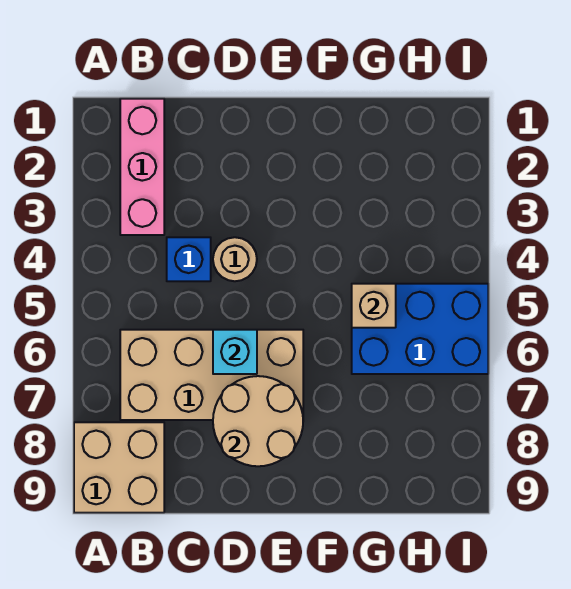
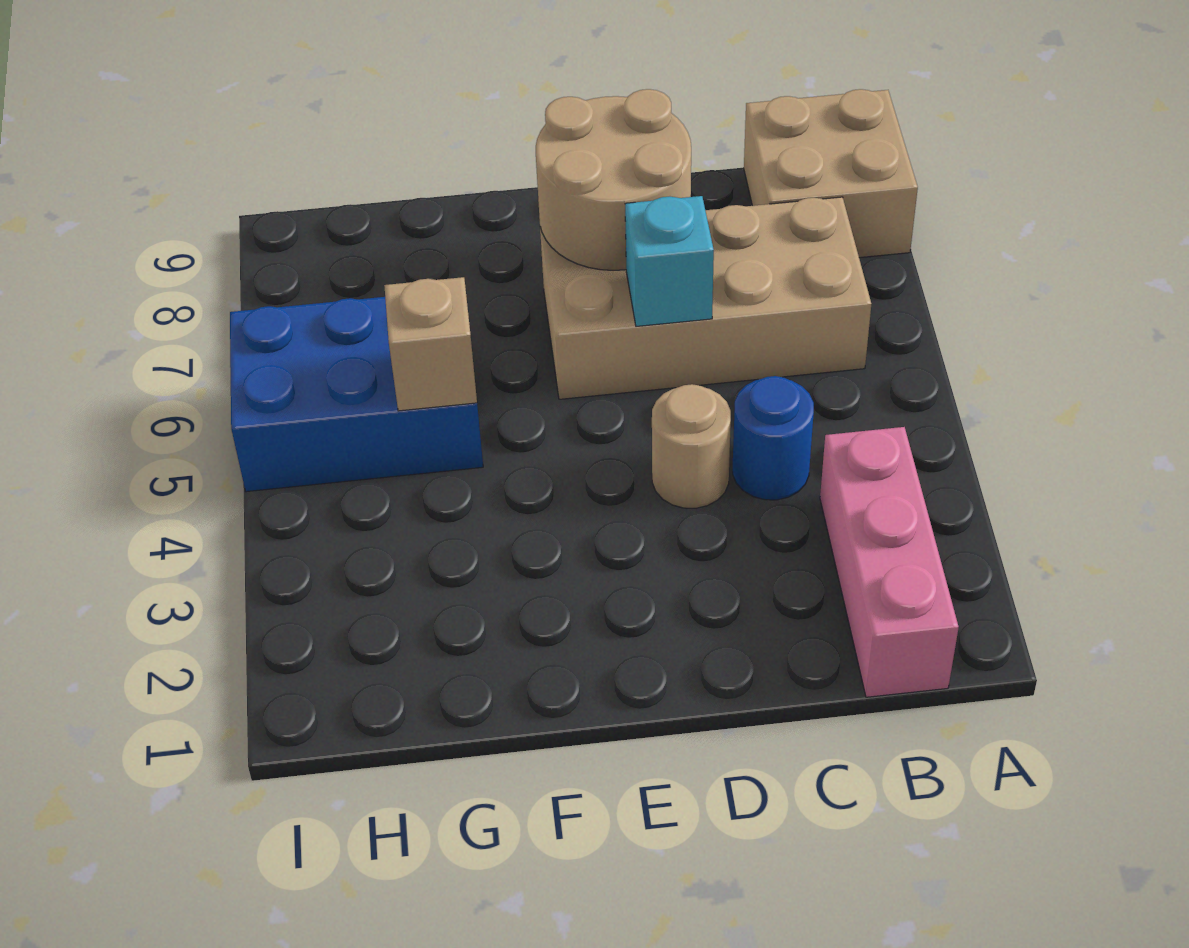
blue brick C4 level 1 -> blue round brick C4 level 1

